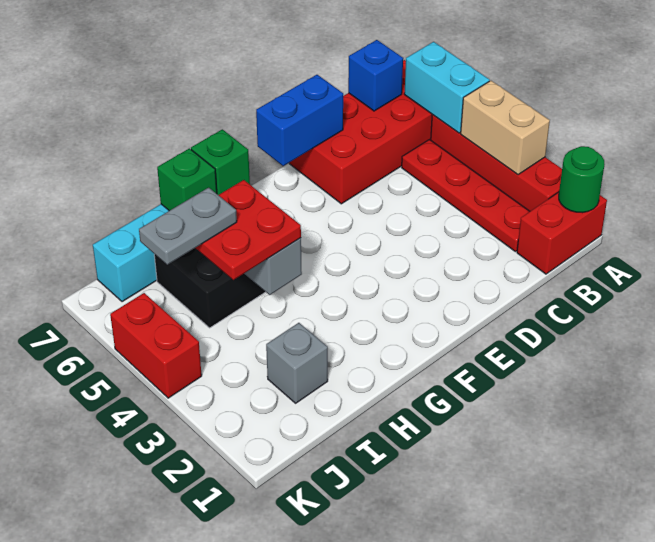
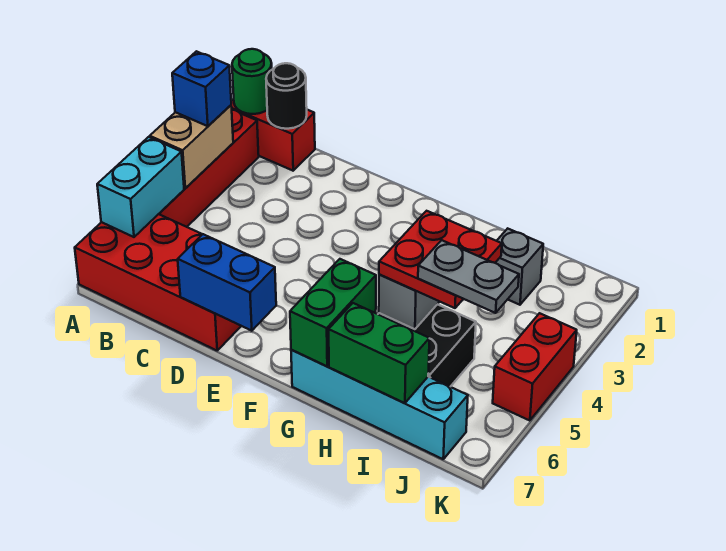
none -> black round brick B1 level 2
red plate B2:B5 level 1 -> none
blue brick B7 level 2 -> blue brick A3 level 3
green brick G7 level 2 -> green brick G6:G7 level 2
green brick H7 level 2 -> green brick H7:I7 level 2

